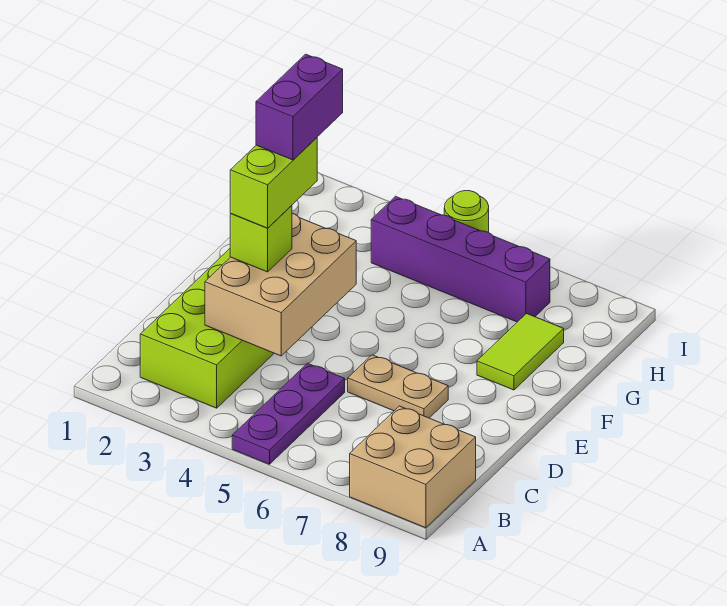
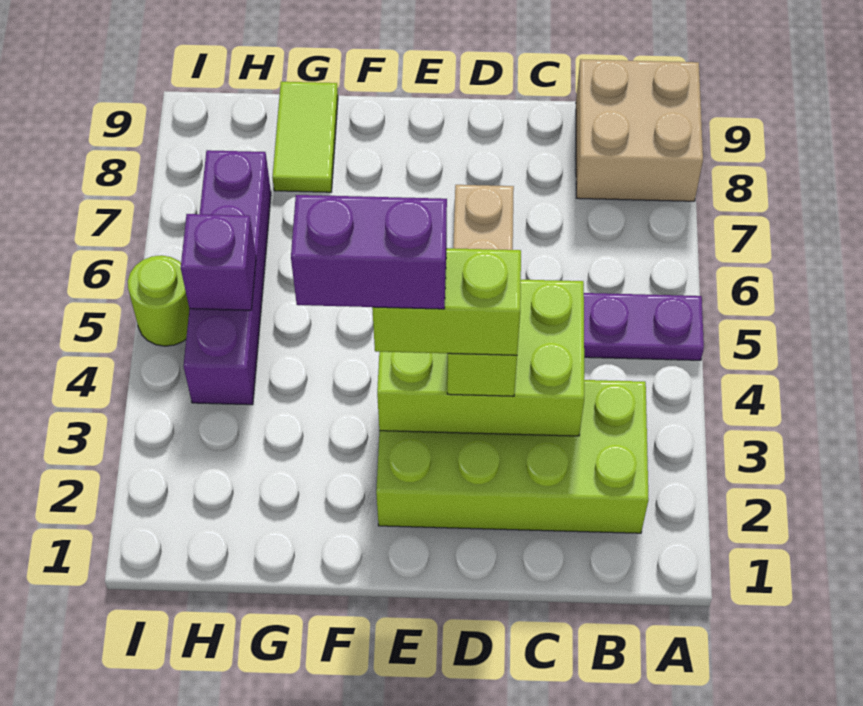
tan brick C3:E4 level 2 -> lime brick C3:E4 level 2
lime tile F8:G8 level 1 -> lime tile G8:G9 level 1
none -> purple brick H5 level 2

